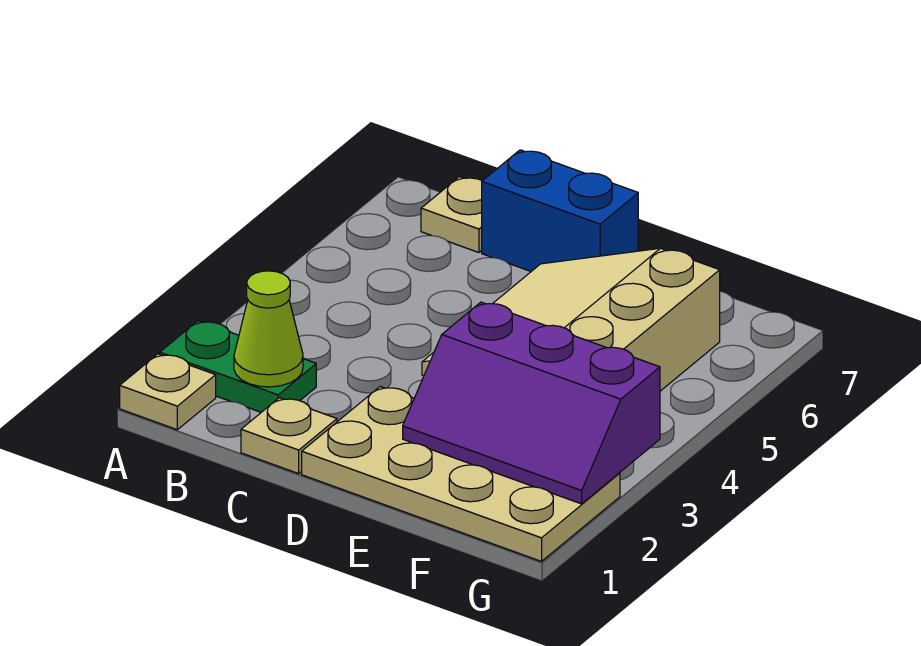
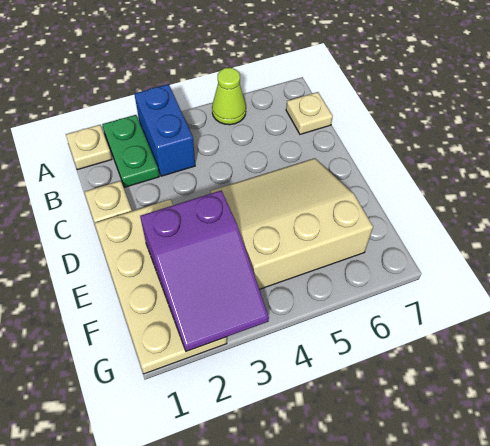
lime cone B2 level 2 -> lime cone A5 level 1
blue brick C7:D7 level 1 -> blue brick A3:B3 level 1
purple slope E2:G3 level 2 top 3 -> purple slope E2:G3 level 2 top E

